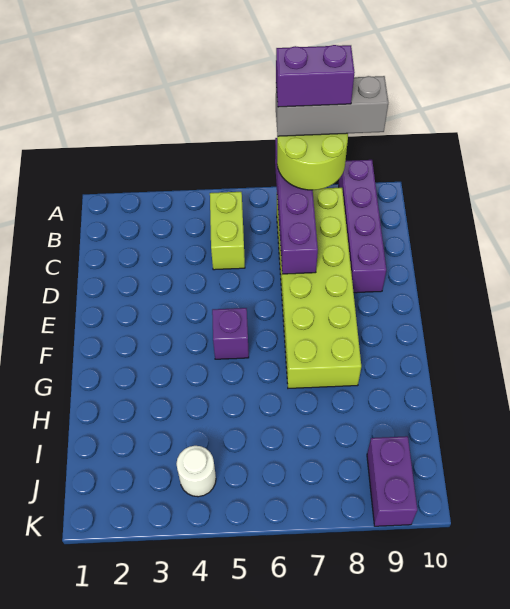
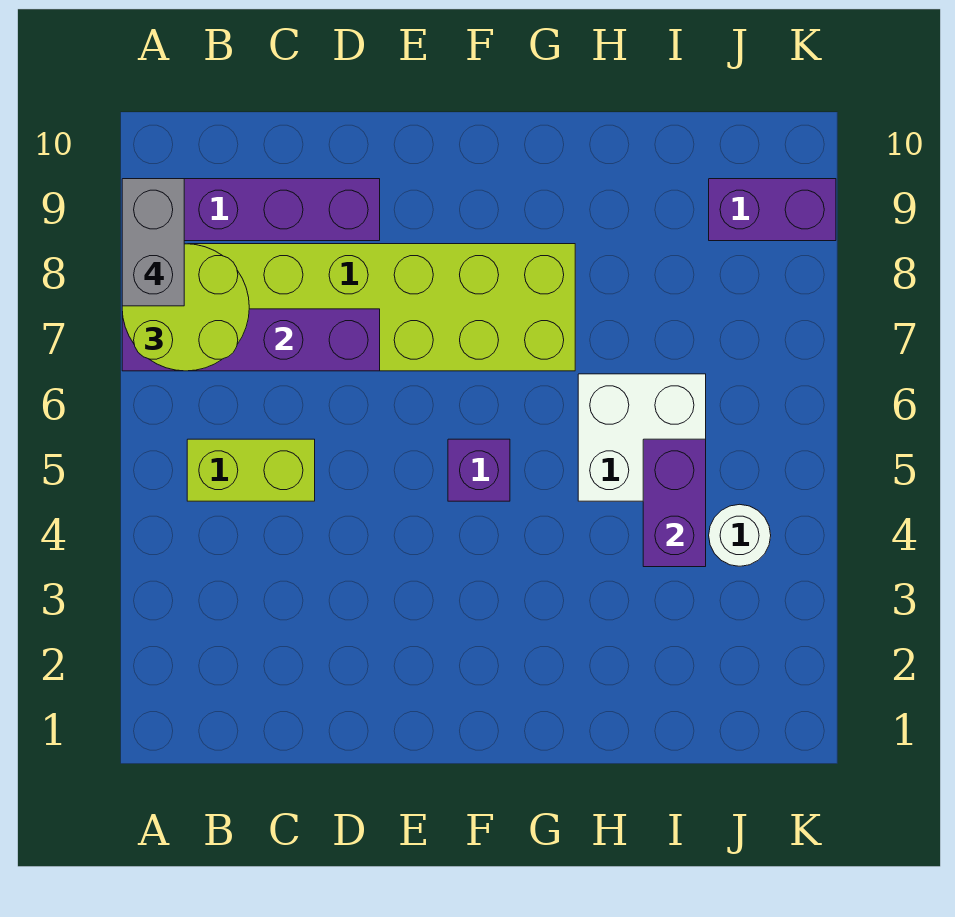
grey brick A7:A9 level 4 -> grey brick A8:A9 level 4
purple brick A7:A8 level 5 -> purple brick I4:I5 level 2
none -> white brick H5:I6 level 1

